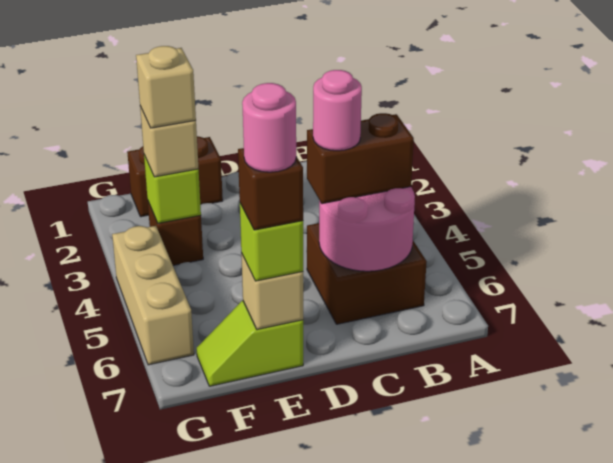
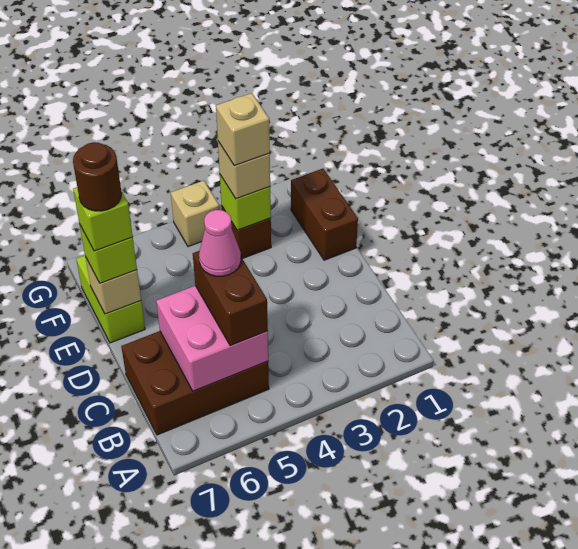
brown brick B5:C6 level 1 -> brown brick B5:C7 level 1
pink round brick B5:C6 level 2 -> pink brick B5:C6 level 2
pink round brick C5 level 4 -> pink cone C5 level 4
lime slope E7:F7 level 1 top E -> lime brick E7:F7 level 1
brown brick E7 level 4 -> lime brick E7 level 4
pink round brick E7 level 5 -> brown round brick E7 level 5
tan brick G4:G6 level 1 -> tan brick G4 level 1

